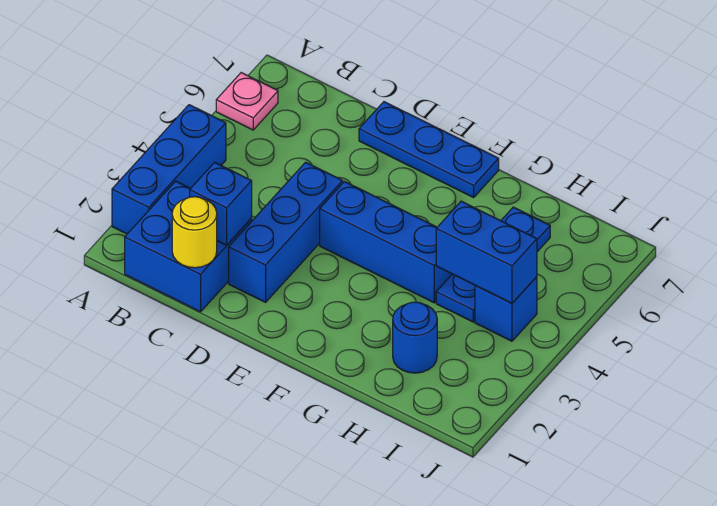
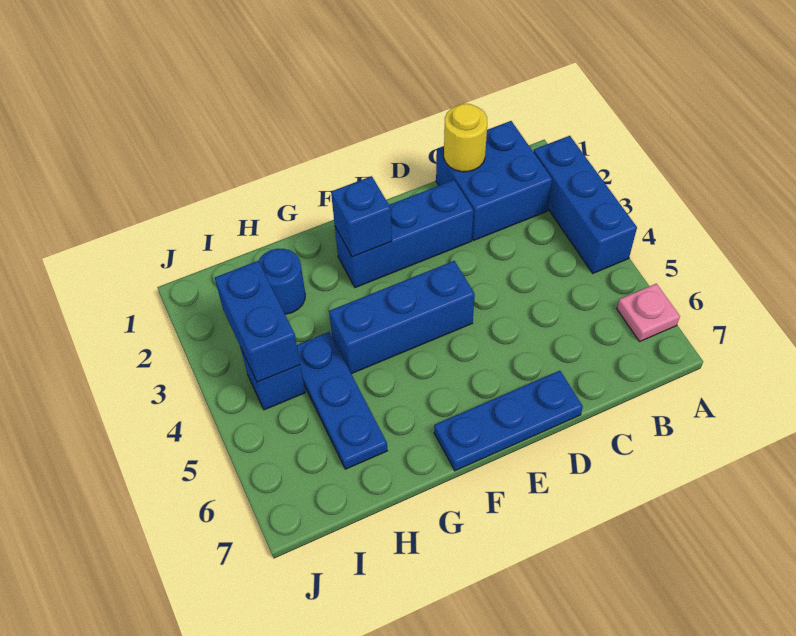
blue brick C2 level 2 -> blue brick F2 level 2
blue brick D2:D4 level 1 -> blue brick D2:F2 level 1
blue brick H4:I4 level 2 -> blue brick I3:I4 level 2

